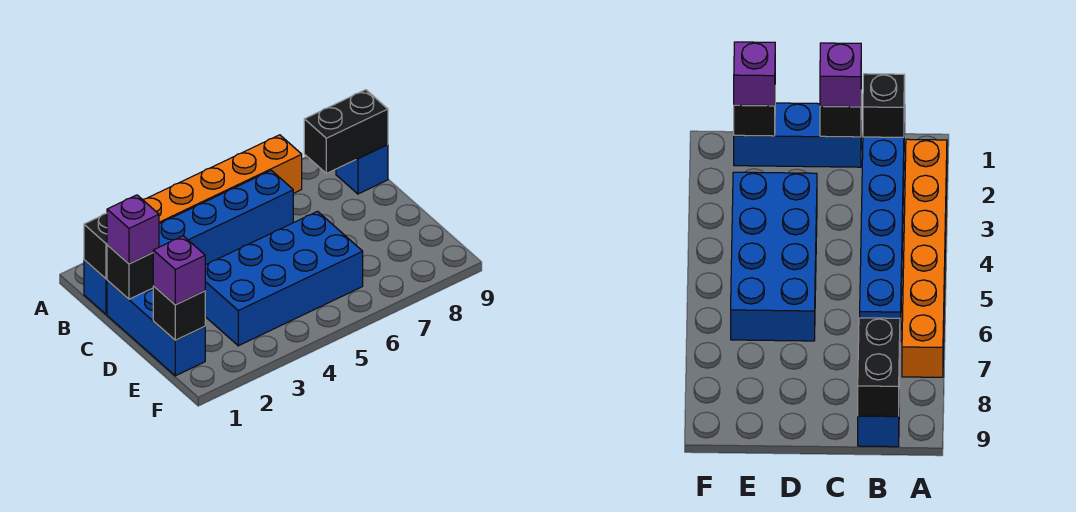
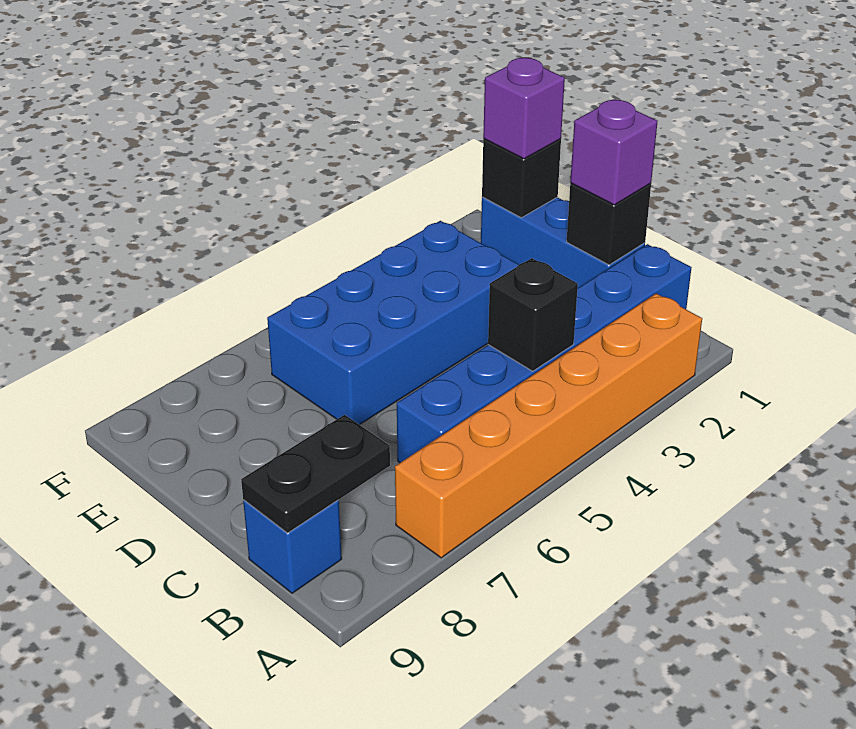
black brick B1 level 2 -> black brick B4 level 2
black brick B8:B9 level 2 -> black plate B8:B9 level 2

